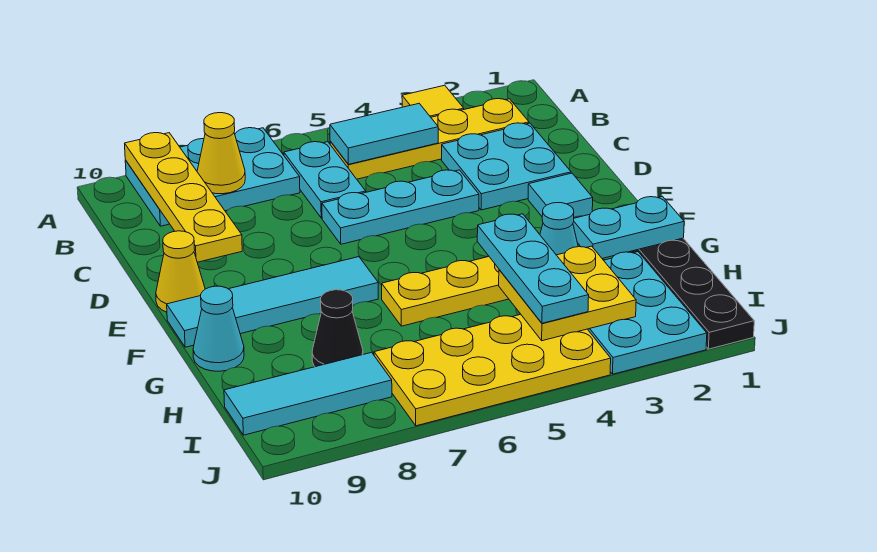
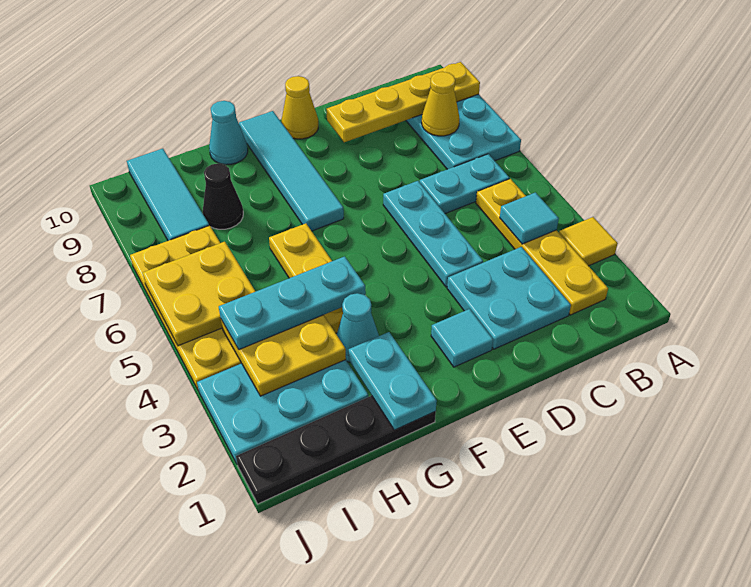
cyan tile B4:B5 level 2 -> cyan tile B4 level 2
none -> yellow plate I5:J6 level 2

